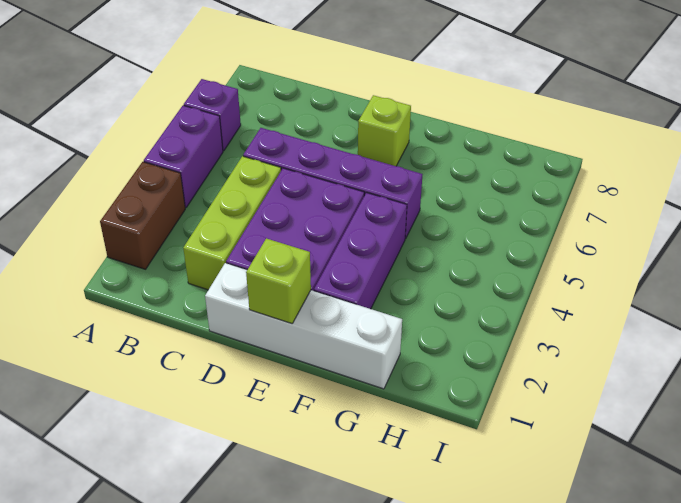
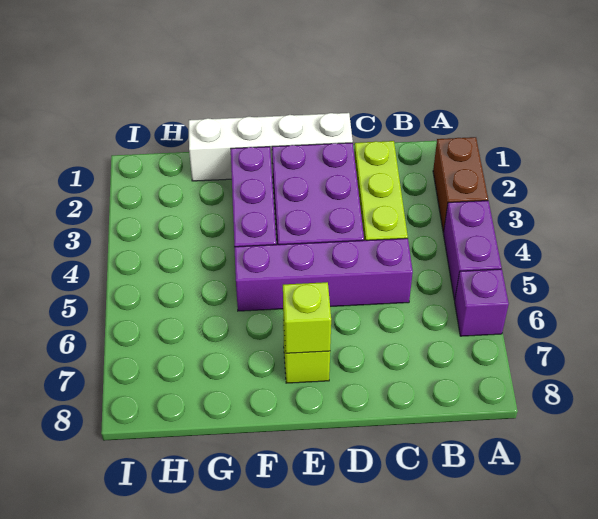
lime brick E1 level 2 -> lime brick E7 level 2

